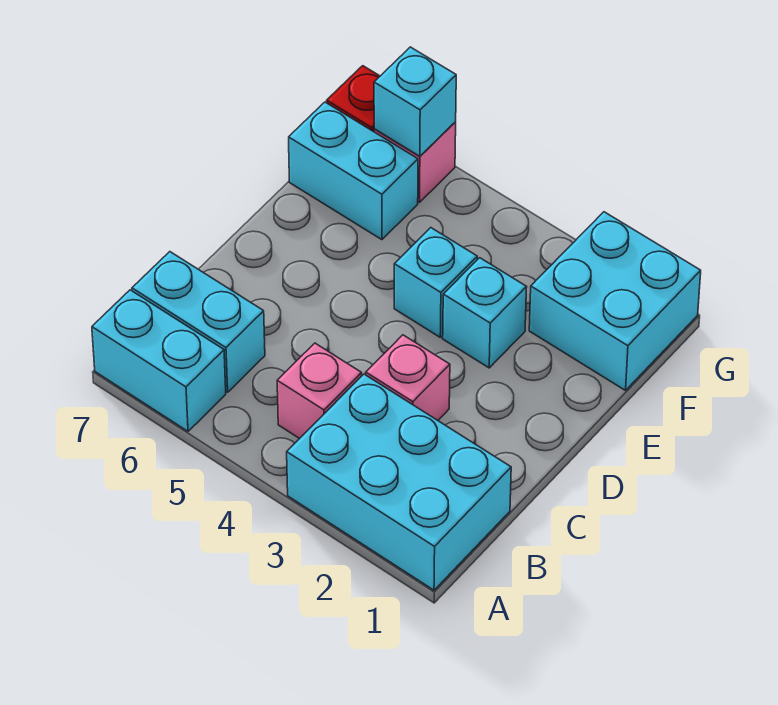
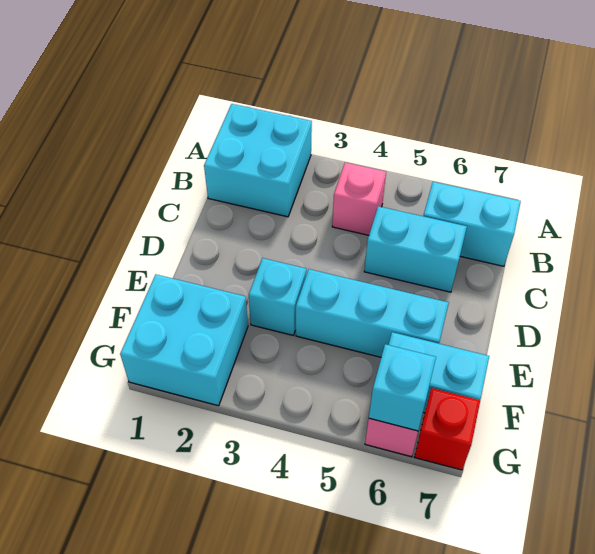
cyan brick A1:B3 level 1 -> cyan brick A1:B2 level 1
cyan brick A6:A7 level 1 -> cyan brick C5:C6 level 1
pink brick C3 level 1 -> none
cyan brick E4 level 1 -> cyan brick E4:E6 level 1

